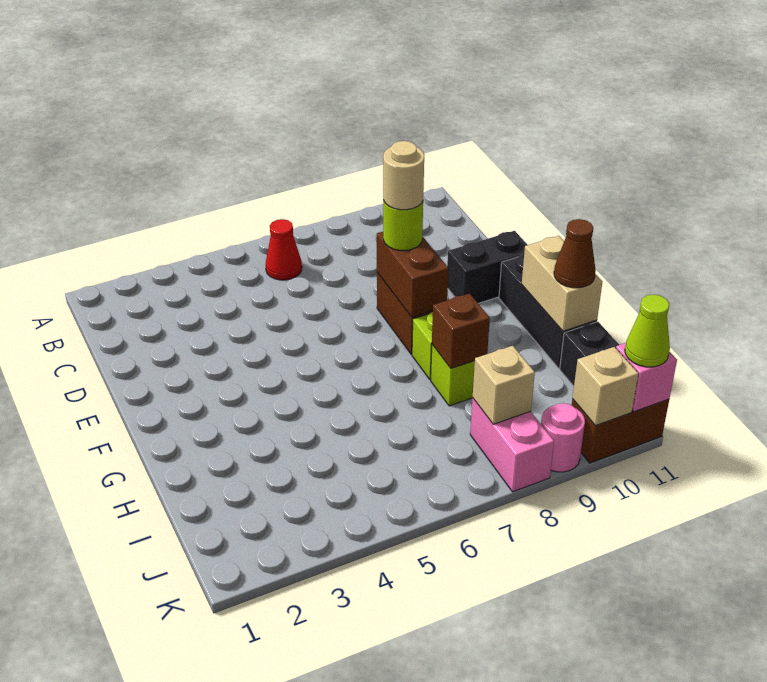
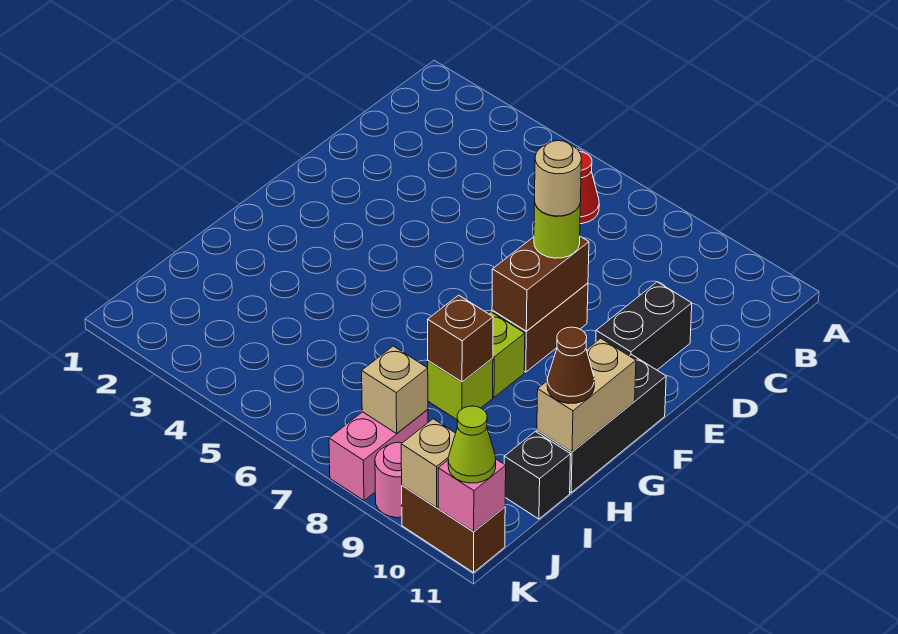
black brick E10:E11 level 1 -> black brick D10:E10 level 1

